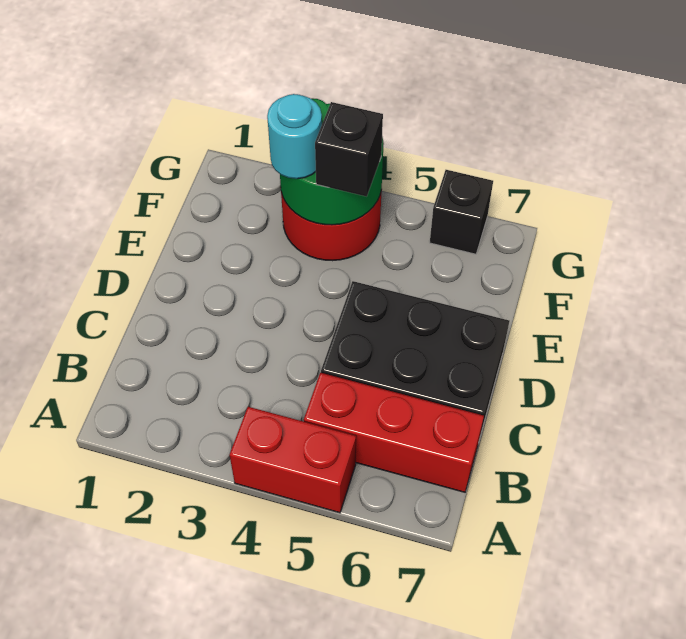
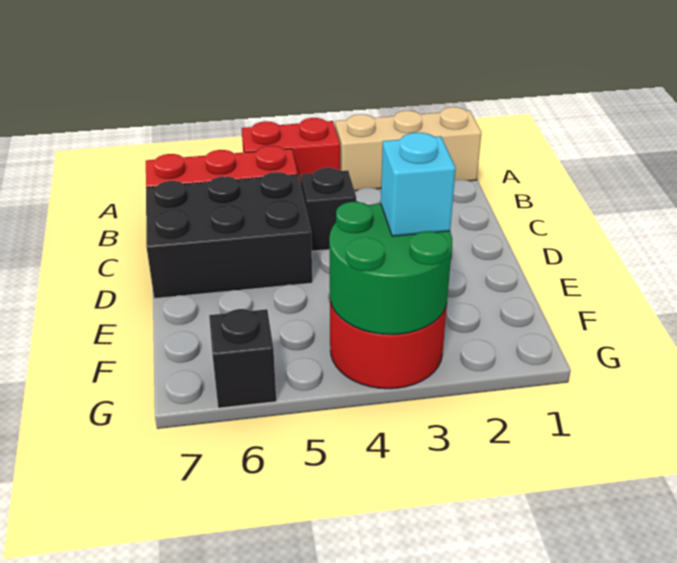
none -> tan brick A1:A3 level 1
cyan round brick F3 level 3 -> cyan brick F3 level 3
black brick F4 level 3 -> black brick C4 level 1

